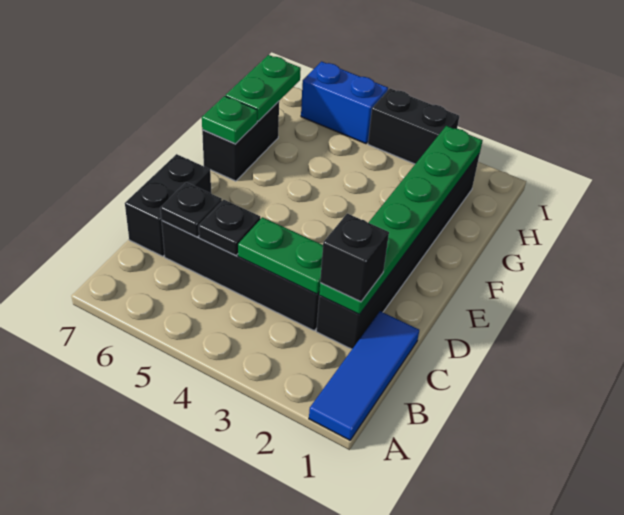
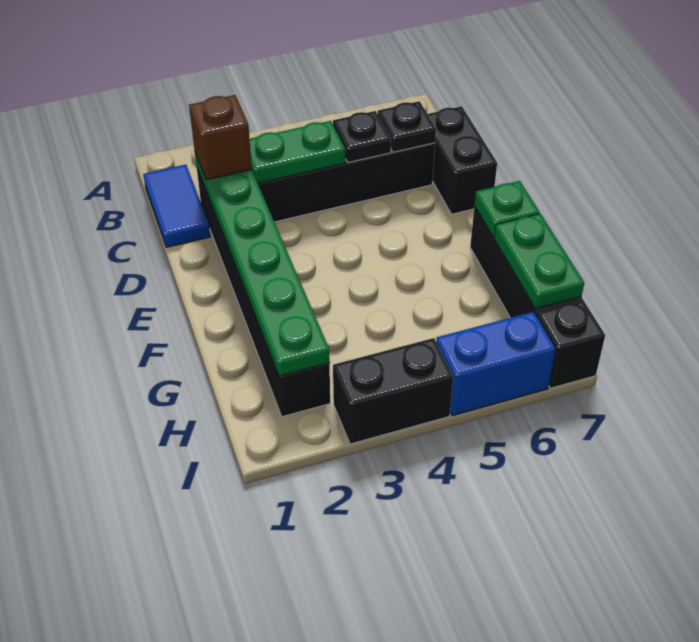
blue tile A1:C1 level 1 -> blue tile B1:C1 level 1
black brick C2 level 3 -> brown brick C2 level 3
black brick F7:G7 level 1 -> black brick F7:I7 level 1

